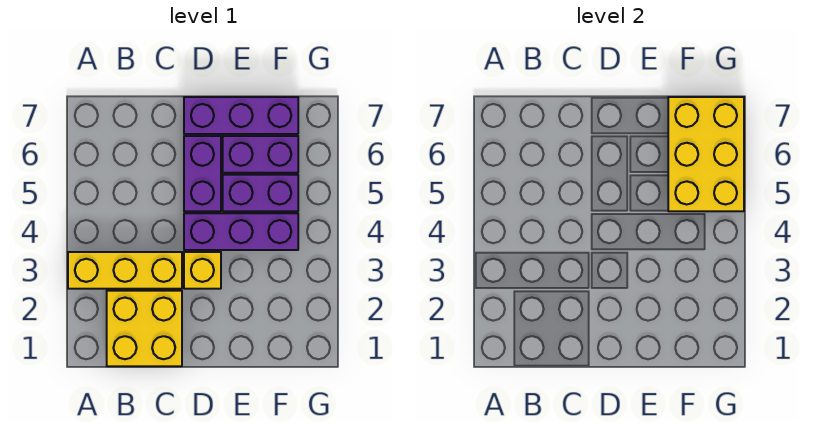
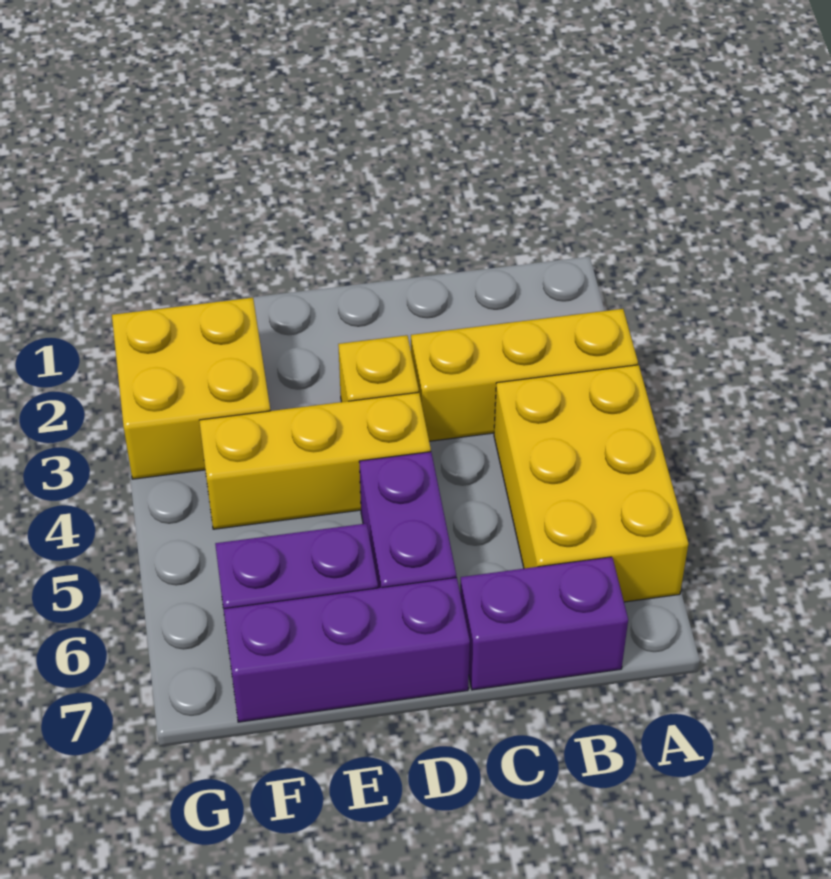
yellow brick B1:C2 level 1 -> yellow brick F2:G3 level 1
purple brick D4:F4 level 1 -> yellow brick D4:F4 level 1
purple brick E5:F5 level 1 -> purple brick B7:C7 level 1
yellow brick F5:G7 level 2 -> yellow brick A4:B6 level 1

